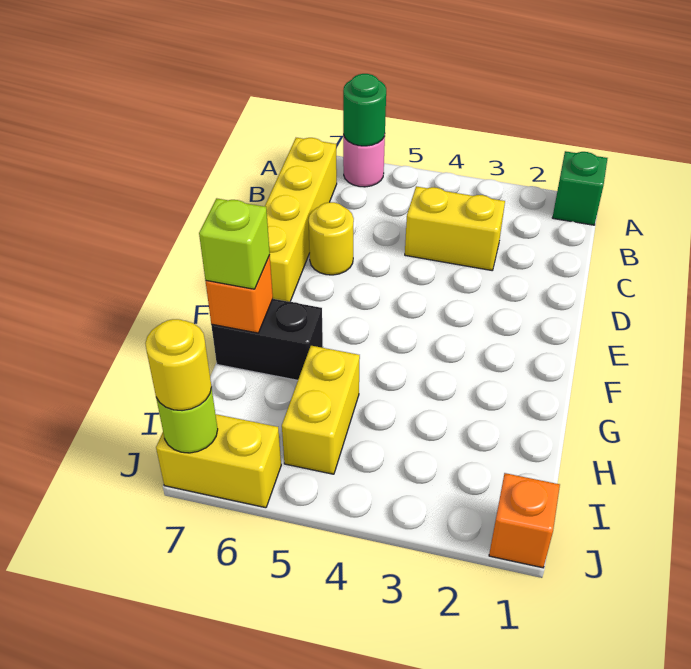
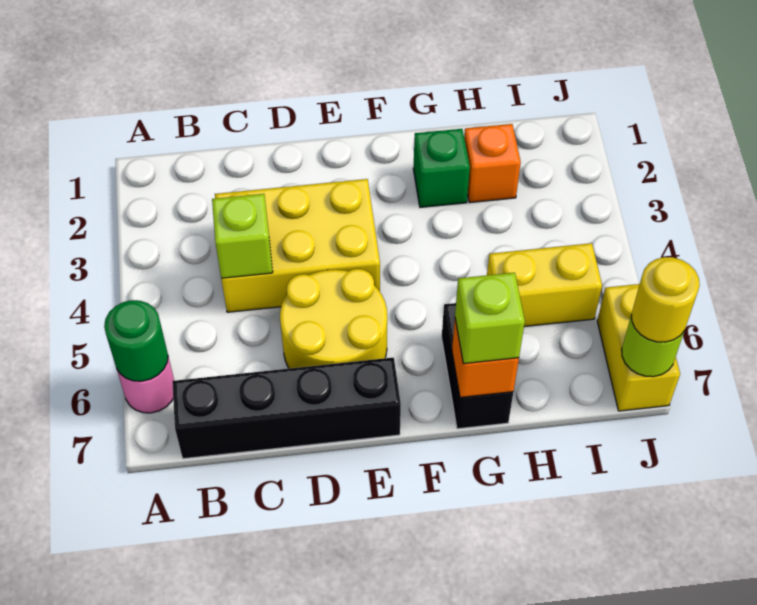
green brick A1 level 1 -> green brick G2 level 1
yellow brick B7:E7 level 1 -> black brick B7:E7 level 1
yellow brick C3:C4 level 1 -> yellow brick C3:E4 level 1
none -> lime brick C4 level 2
yellow round brick D6 level 1 -> yellow round brick D5:E6 level 1
orange brick J1 level 1 -> orange brick H2 level 1

